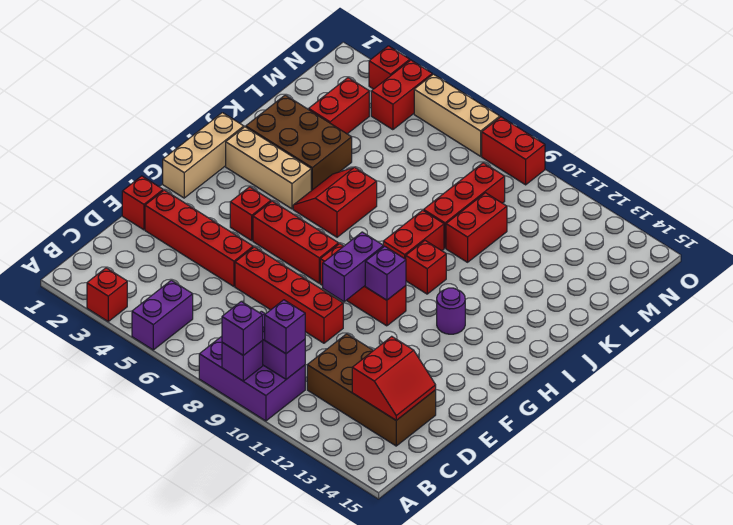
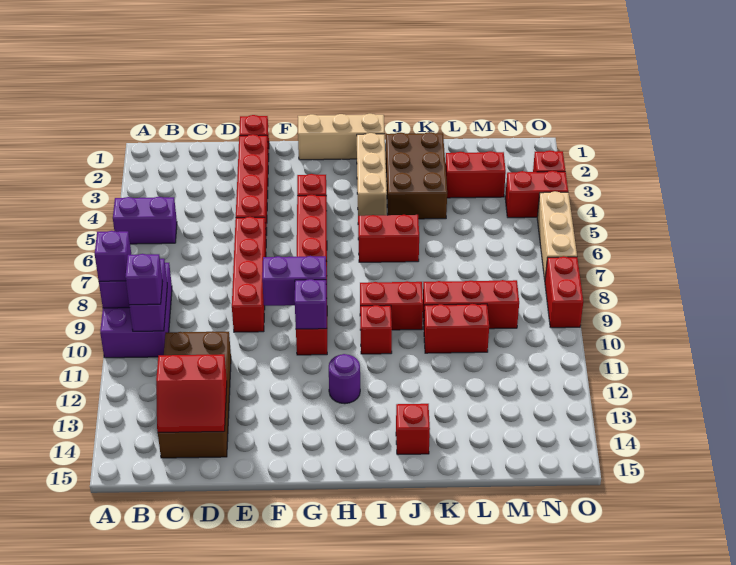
red brick A3 level 1 -> red brick J14 level 1

